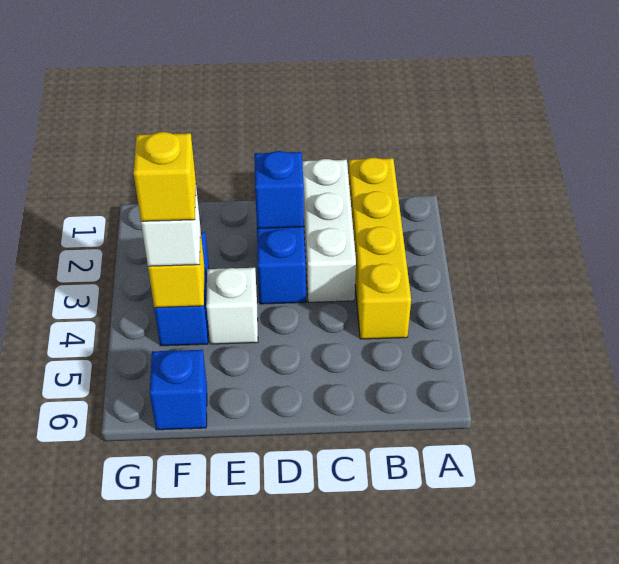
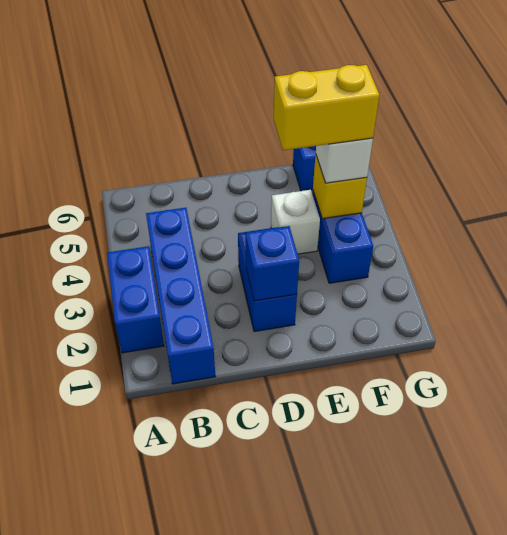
none -> blue brick A2:A3 level 1
yellow brick B1:B4 level 1 -> blue brick B1:B4 level 1
white brick C1:C3 level 1 -> none
yellow brick F4 level 4 -> yellow brick E4:F4 level 4

